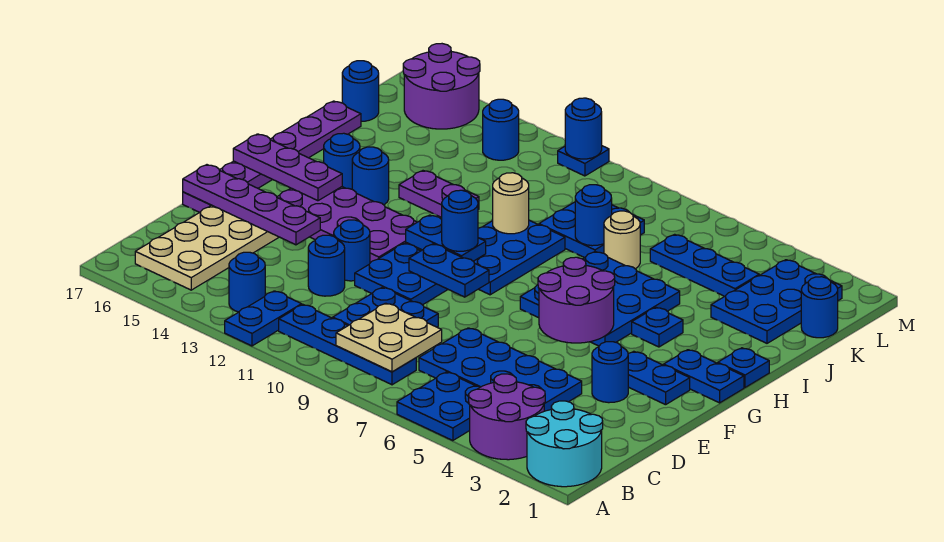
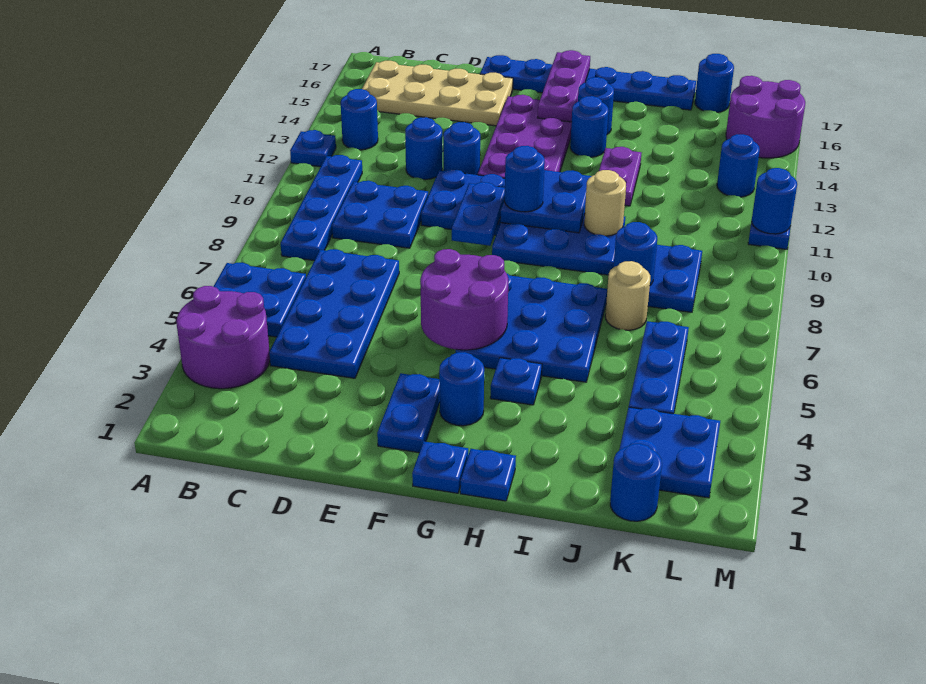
cyan round brick A1:B2 level 1 -> none
blue plate A12:B12 level 1 -> blue plate A12 level 1
tan plate B8:C9 level 2 -> none
blue round brick E3 level 1 -> blue round brick G3 level 1
purple plate E14:E17 level 2 -> none
purple plate E17:J17 level 1 -> blue plate E17:J17 level 1
blue plate G1:G2 level 1 -> blue plate G1 level 1
blue plate G10:G11 level 2 -> blue plate G10:H11 level 2
blue plate J2:L3 level 1 -> blue plate K2:L3 level 1

